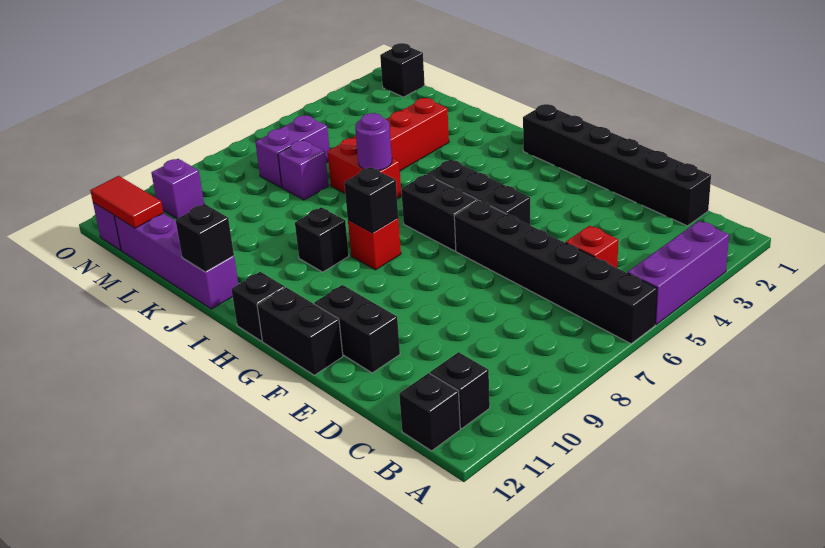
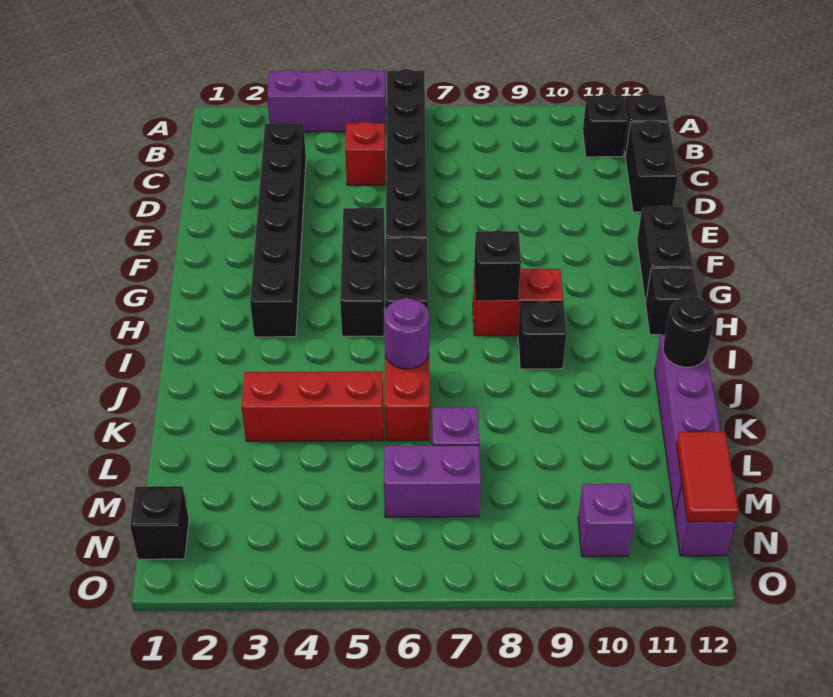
black brick C1:H1 level 1 -> black brick C3:H3 level 1
black brick E11:F11 level 1 -> black brick C12:D12 level 1
red brick H8 level 1 -> red brick H8:H9 level 1
black brick J12 level 2 -> black round brick J12 level 2

